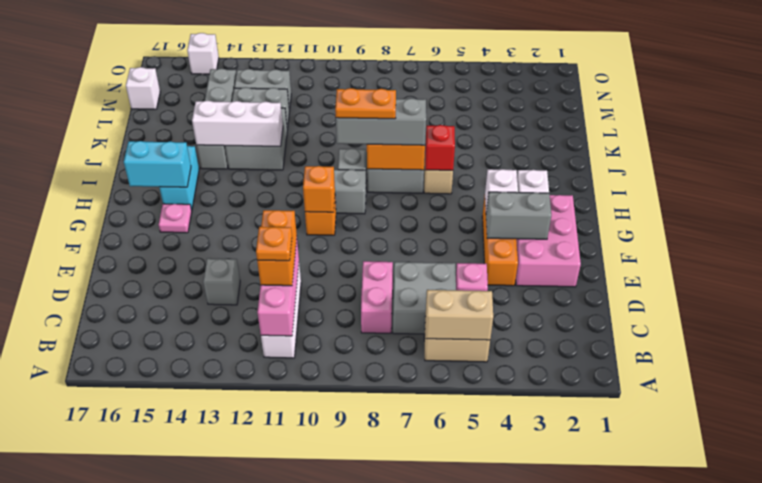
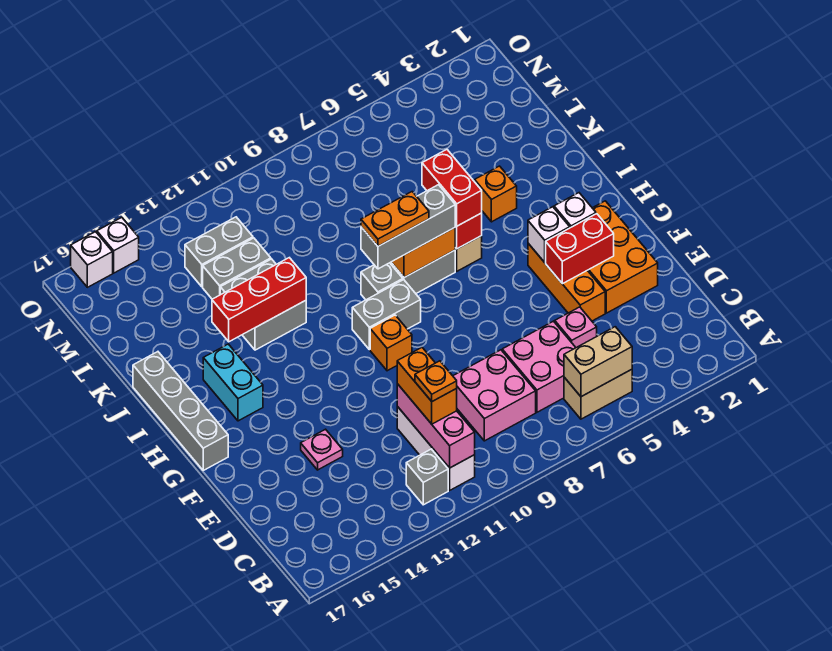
grey brick C6:D7 level 1 -> pink brick C6:D7 level 1
pink brick C8:D8 level 1 -> pink brick C8:D9 level 1
grey brick D13 level 1 -> grey brick B12 level 1
pink brick E2:G3 level 1 -> orange brick E2:G3 level 1
grey brick F3:F4 level 2 -> red brick F3:F4 level 2
orange brick G10 level 2 -> orange brick J4 level 1
pink plate G15 level 1 -> pink plate E14 level 1
cyan brick H15:H16 level 2 -> none
none -> red brick I6:J6 level 3
white brick J12:J14 level 2 -> red brick J12:J14 level 2
grey brick J14:M14 level 1 -> grey brick G17:J17 level 1
white brick M17 level 1 -> white brick O16 level 1

